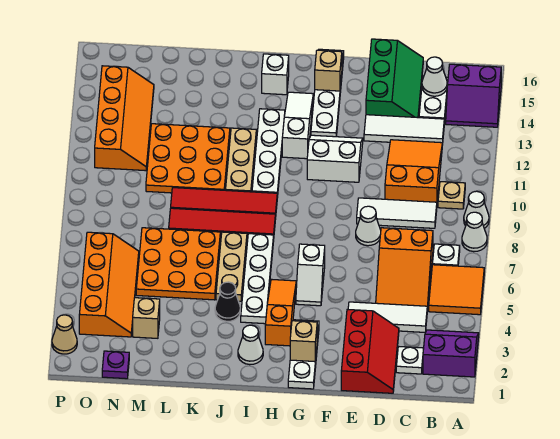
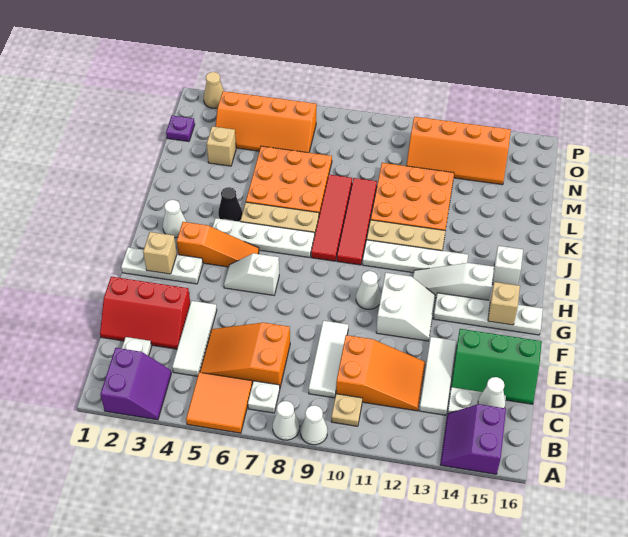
white cone E8 level 1 -> white cone G10 level 1
white slope H12:H14 level 1 top 12 -> white slope H12:H14 level 1 top 14

